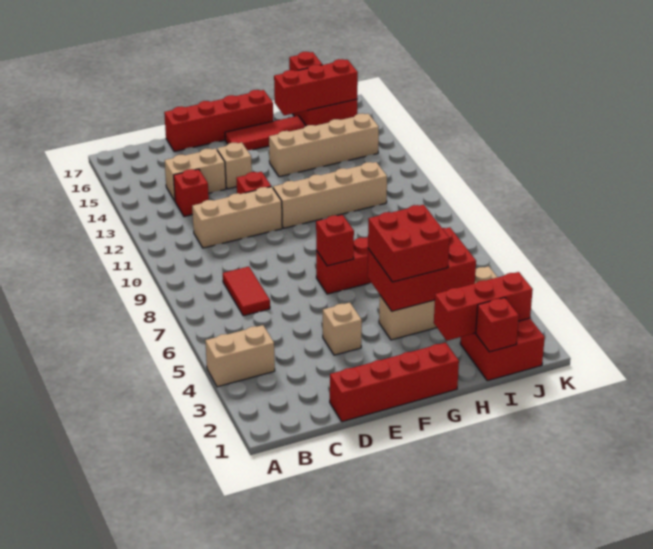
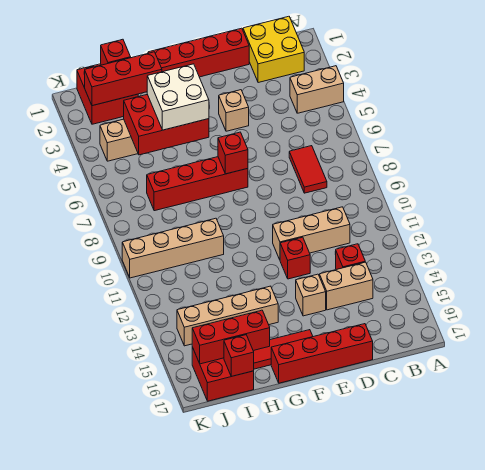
none -> yellow brick B1:C2 level 1
tan brick F11:I11 level 1 -> tan brick H10:K10 level 1
red brick G4:H5 level 3 -> white brick G4:H5 level 3

